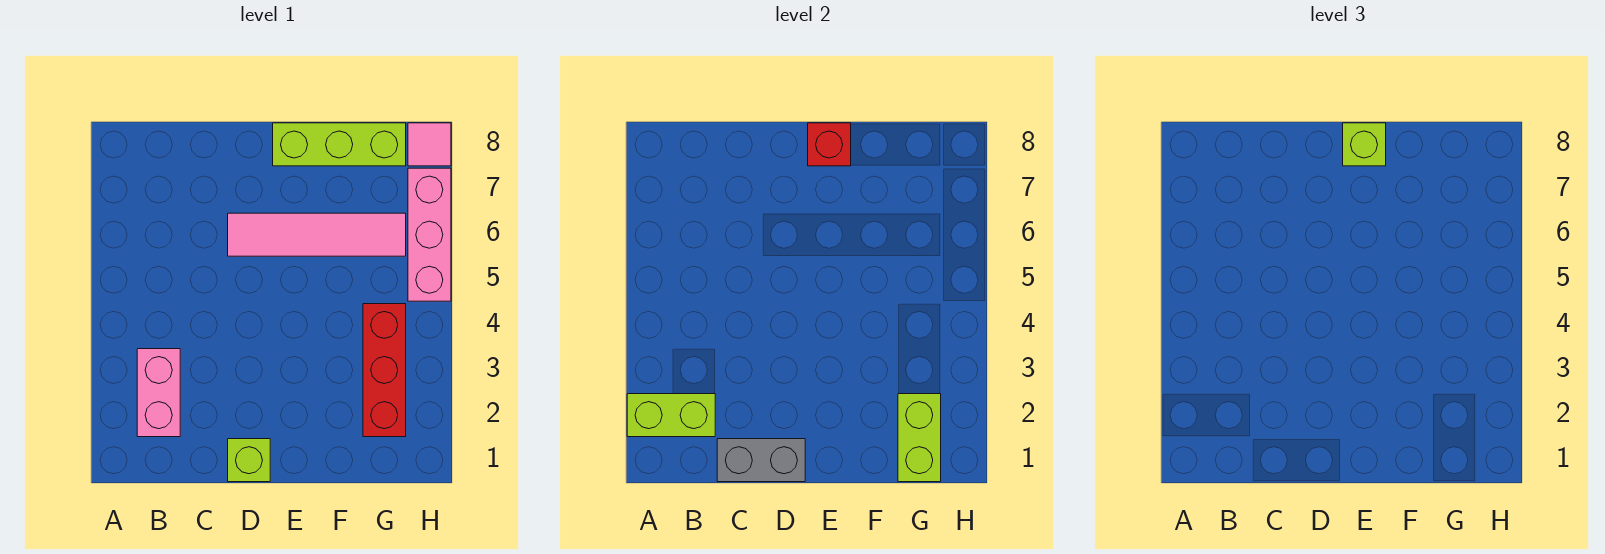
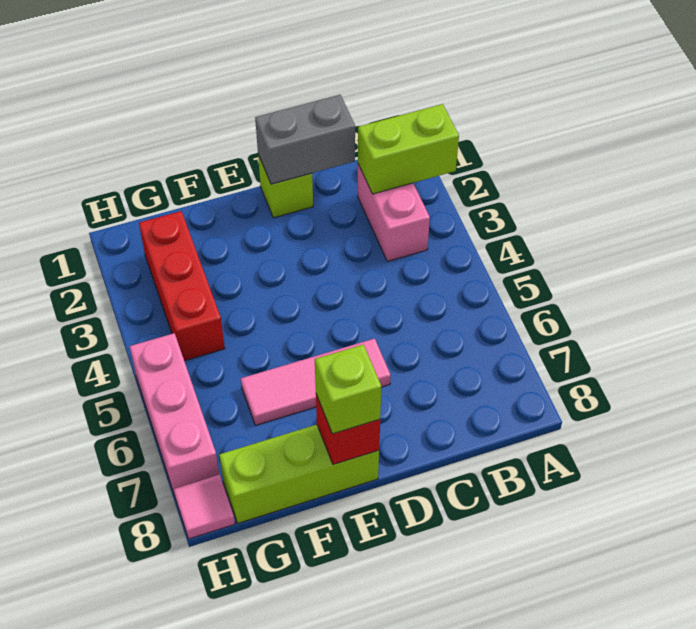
pink tile D6:G6 level 1 -> pink tile D6:F6 level 1
lime brick G1:G2 level 2 -> none

